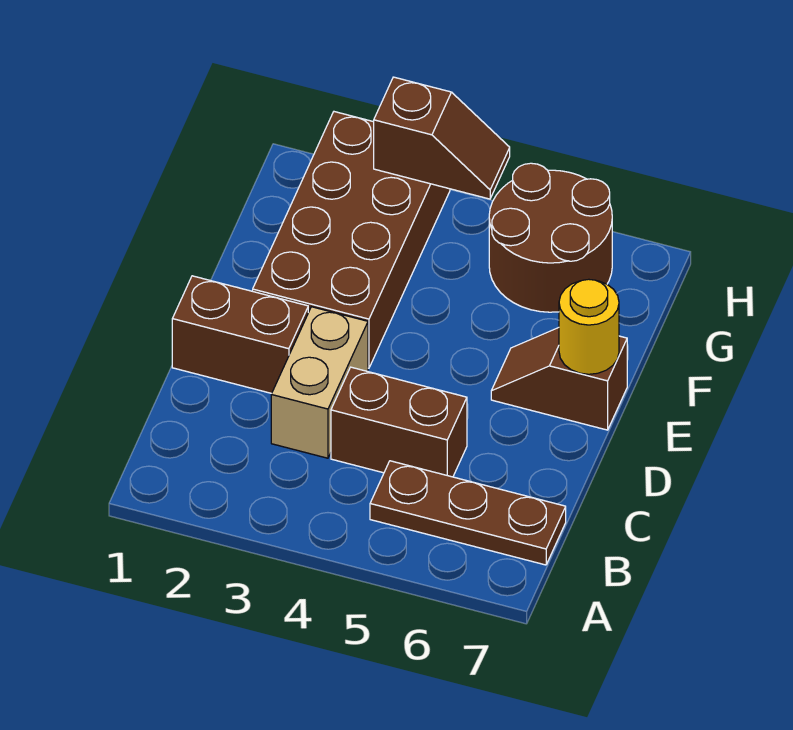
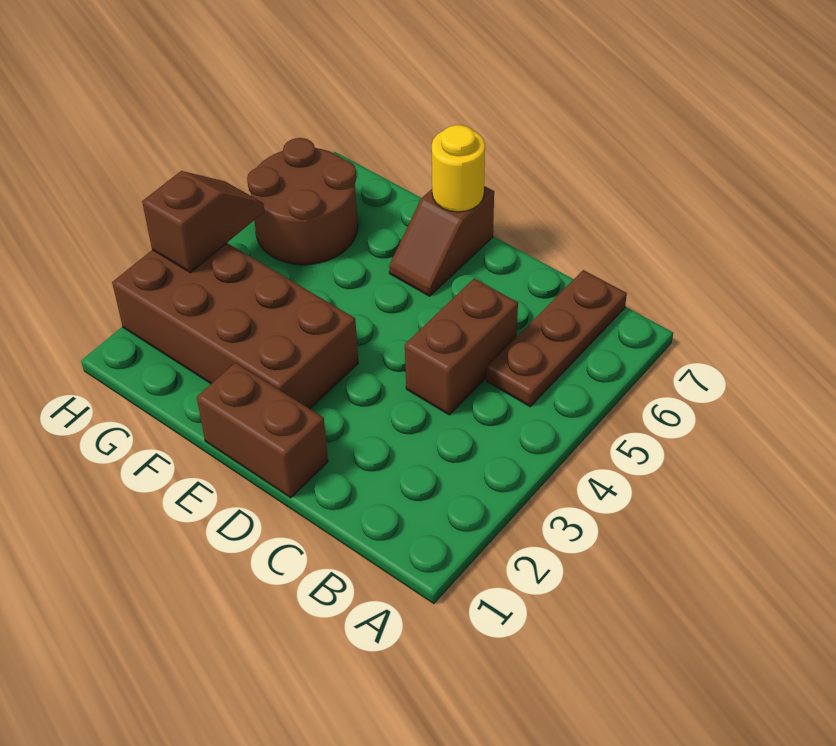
tan brick C3:D3 level 1 -> none
brown brick D1:D2 level 1 -> brown brick D1:E1 level 1

